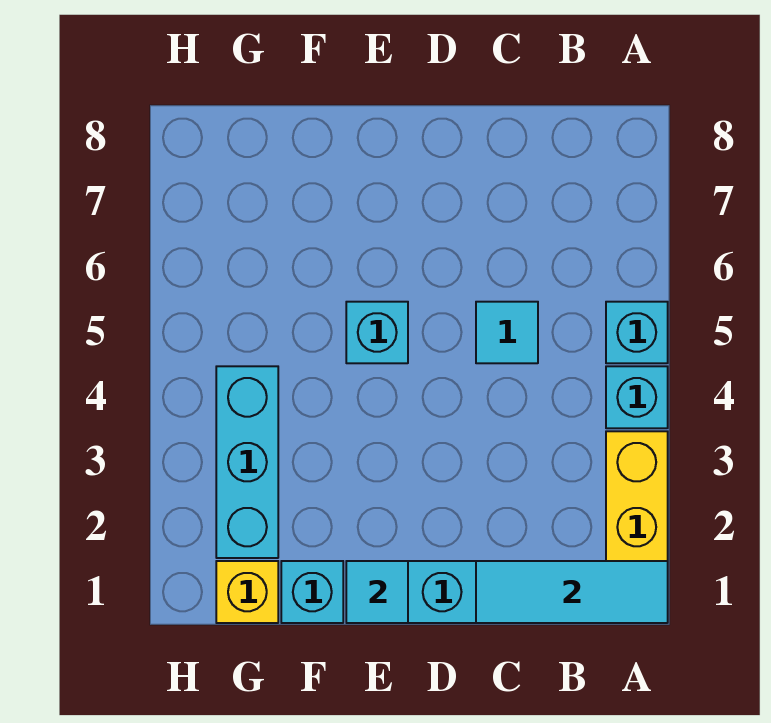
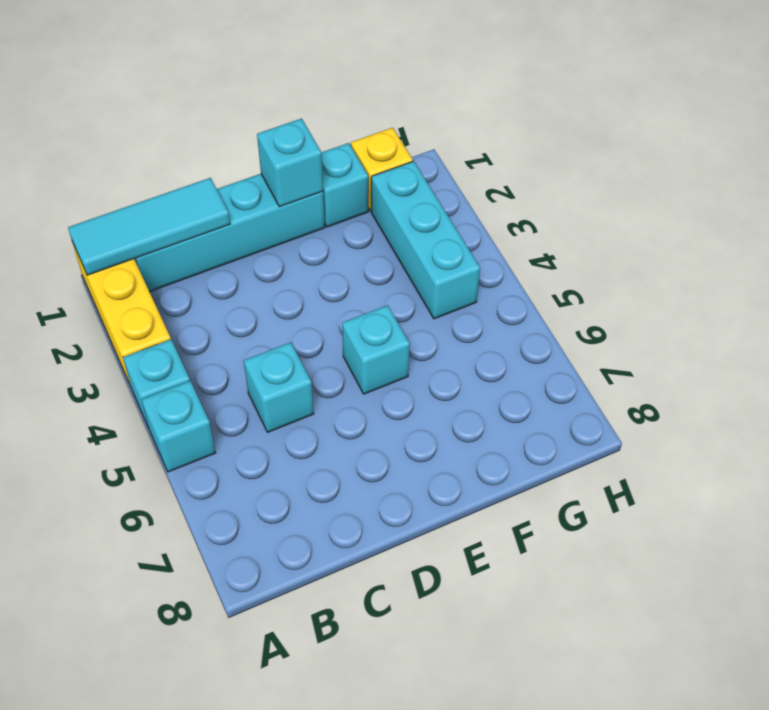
cyan tile C5 level 1 -> cyan brick C5 level 1
cyan tile E1 level 2 -> cyan brick E1 level 2

